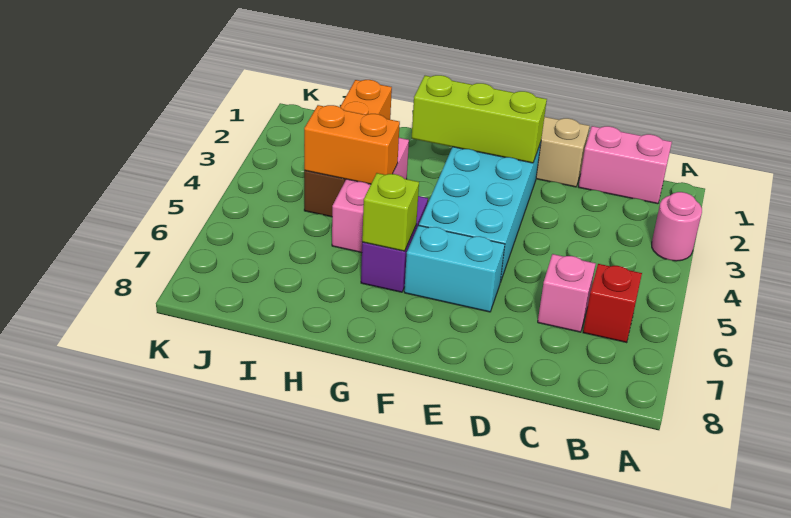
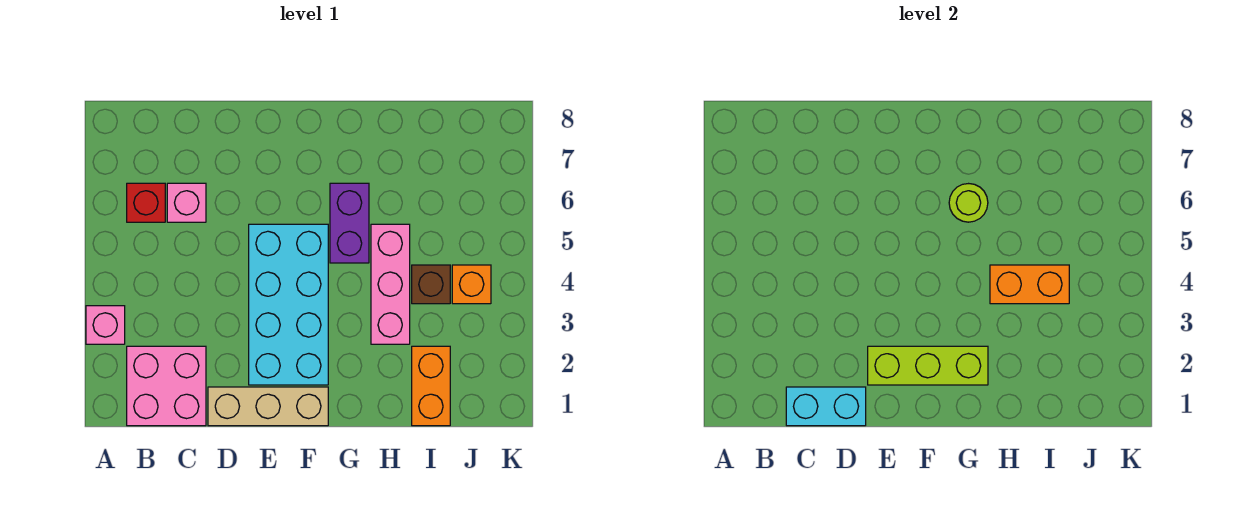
pink round brick A3 level 1 -> pink brick A3 level 1
pink brick B1:C1 level 1 -> pink brick B1:C2 level 1
cyan brick E6:F6 level 1 -> cyan brick C1:D1 level 2
lime brick G6 level 2 -> lime round brick G6 level 2
none -> orange brick J4 level 1

